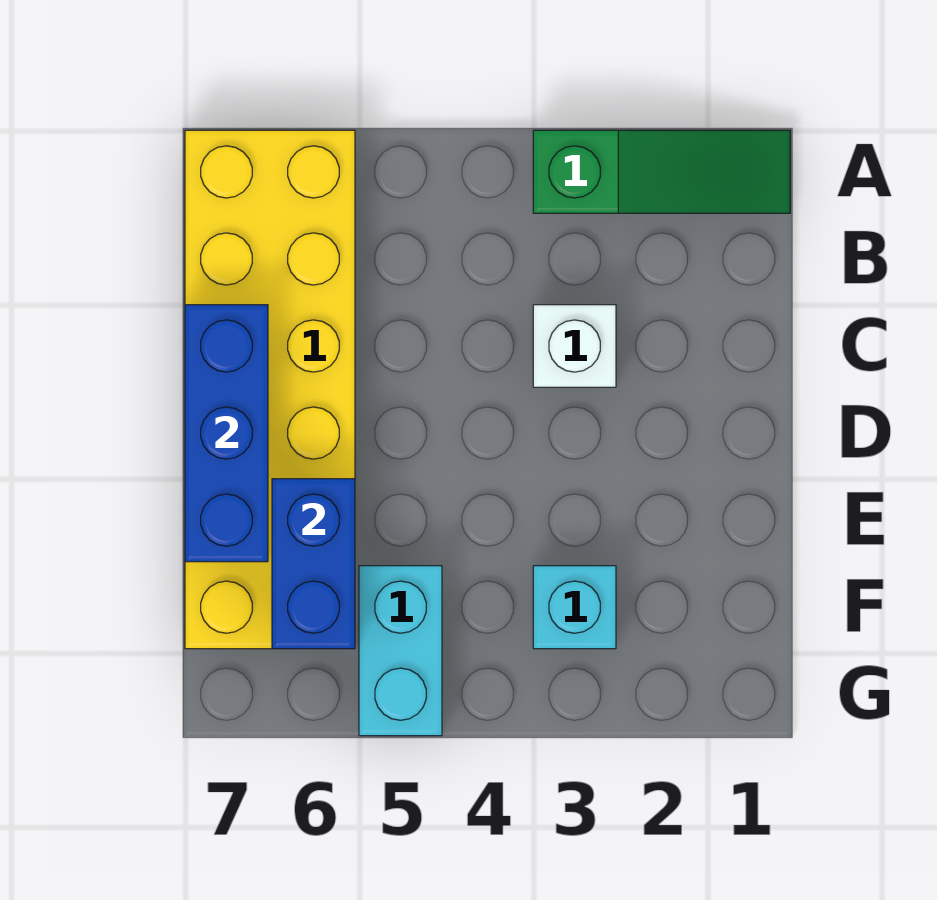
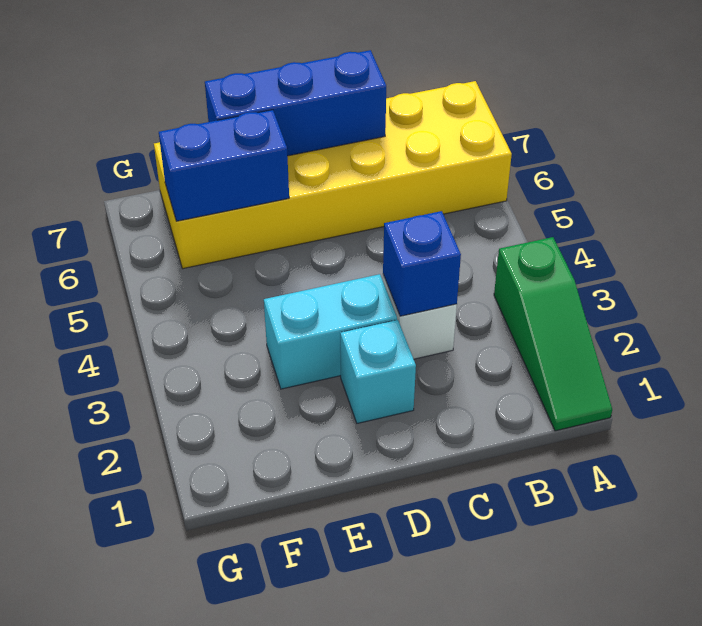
none -> blue brick C3 level 2
cyan brick F3 level 1 -> cyan brick D2 level 1
cyan brick F5:G5 level 1 -> cyan brick D3:E3 level 1

